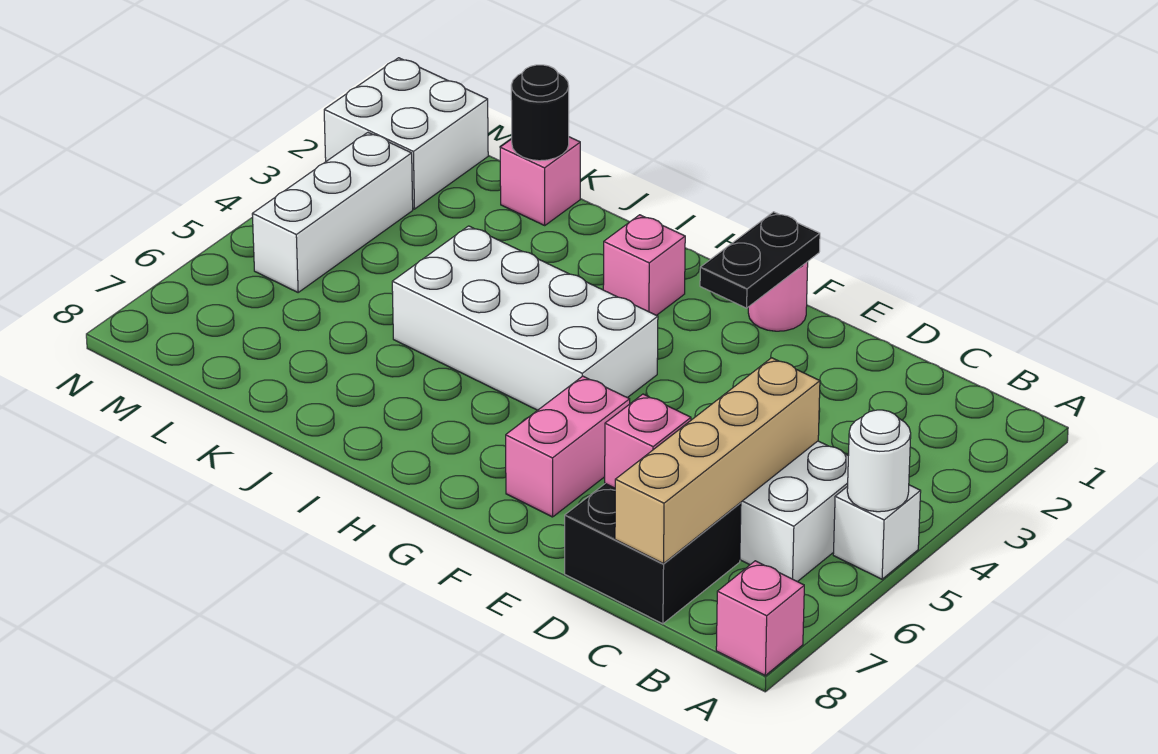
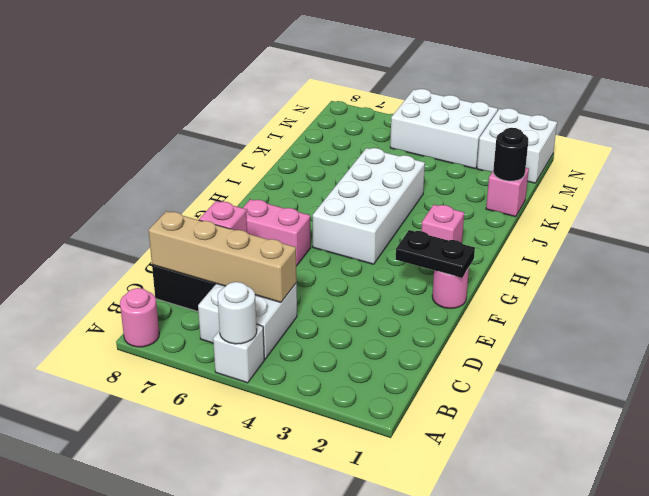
pink brick A8 level 1 -> pink round brick A8 level 1
white brick M3:M5 level 1 -> white brick M3:N5 level 1

